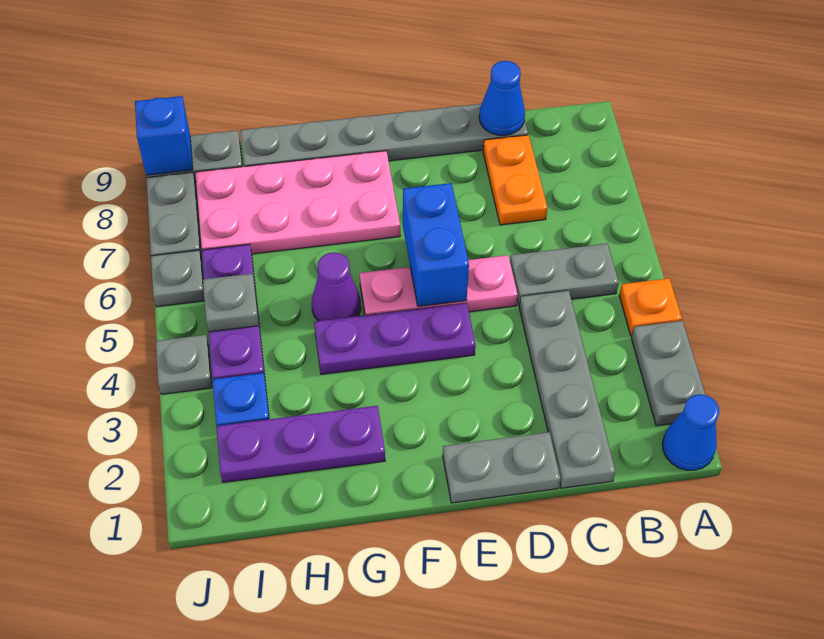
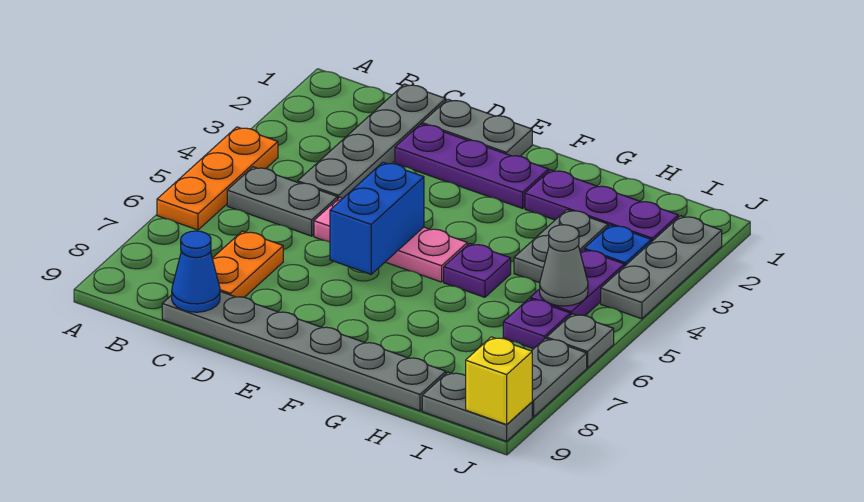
blue cone A1 level 1 -> none
grey plate A2:A3 level 1 -> grey plate H3:H4 level 1
orange plate A4 level 1 -> orange plate A4:A6 level 1
purple plate E4:G4 level 1 -> purple plate D2:F2 level 1
pink plate F7:I8 level 1 -> none
purple cone G5 level 1 -> purple plate G5 level 1
grey plate I5 level 2 -> grey cone I5 level 2
grey plate J4 level 1 -> grey plate J2:J4 level 1
blue brick J9 level 2 -> yellow brick J9 level 2

